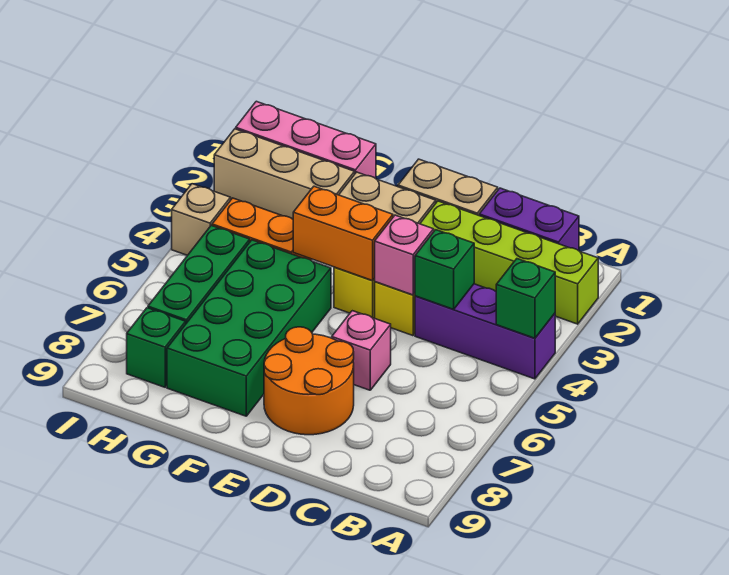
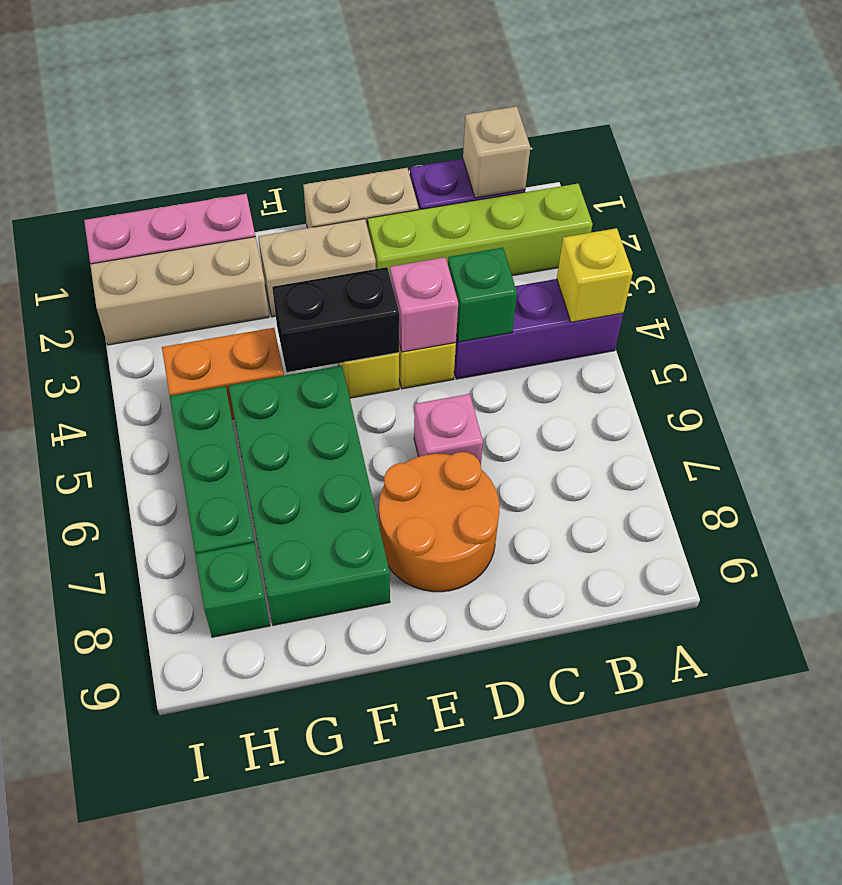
green brick A4 level 2 -> yellow brick A4 level 2
orange brick E4:F4 level 2 -> black brick E4:F4 level 2
tan brick I4 level 1 -> tan brick B1 level 2

